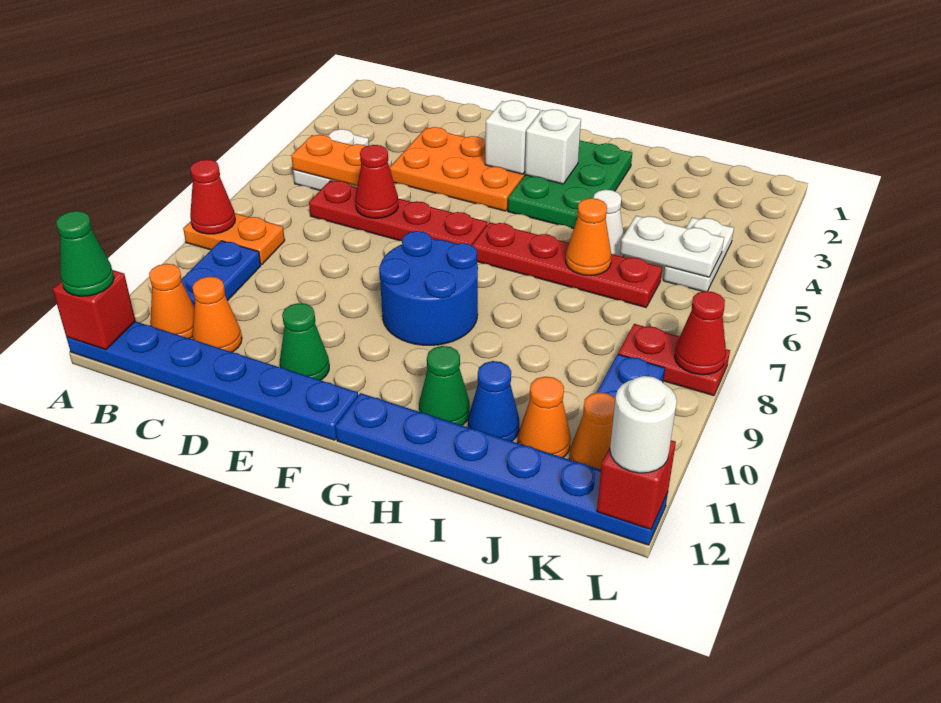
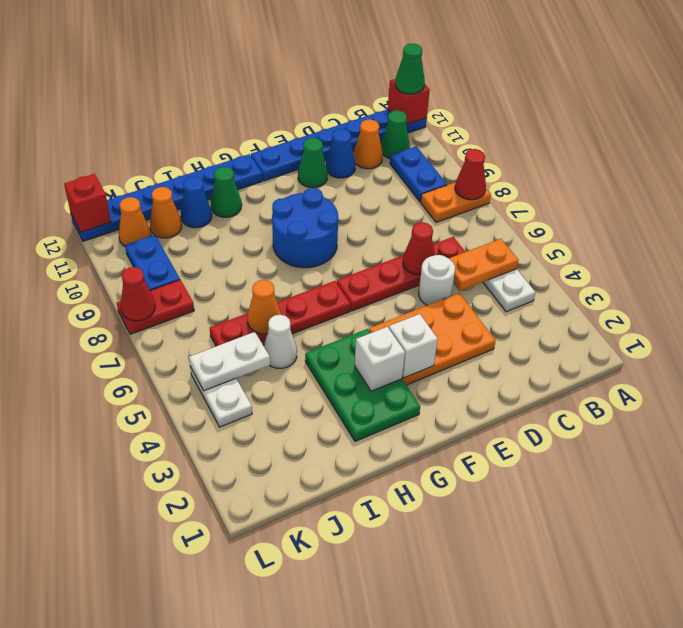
orange cone B11 level 1 -> green cone B11 level 1
none -> blue cone D11 level 1
white round brick L12 level 3 -> white round brick D5 level 1

